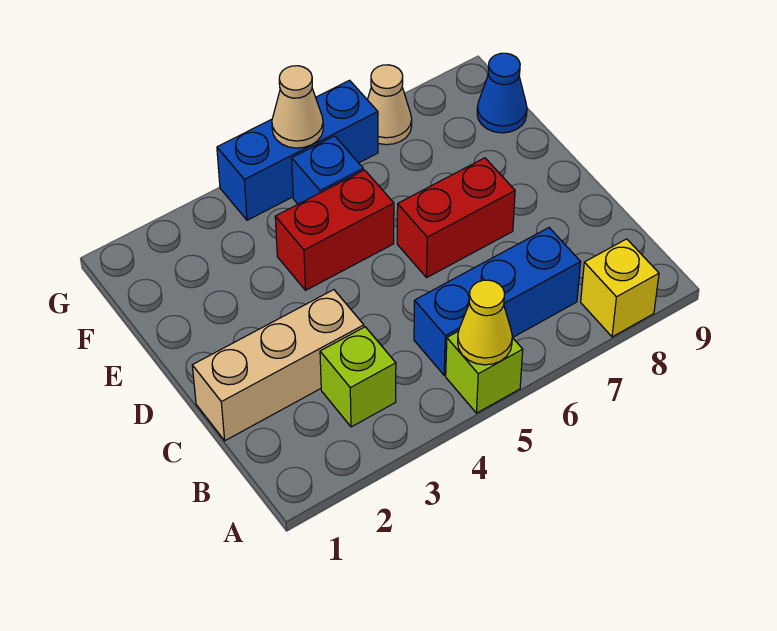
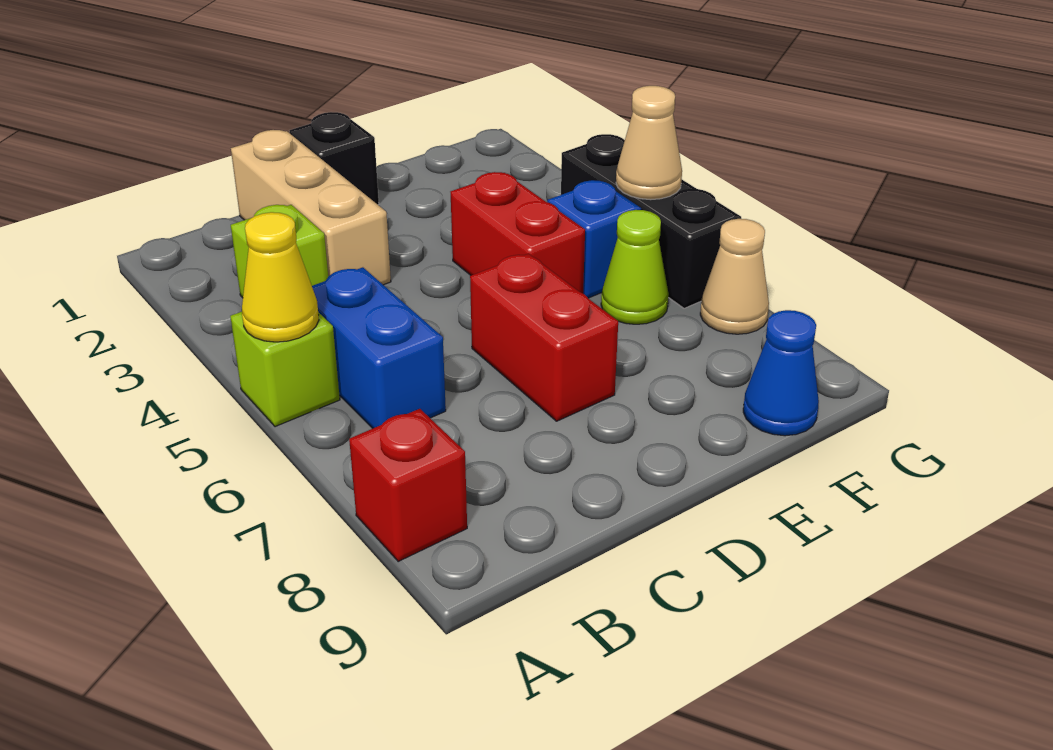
yellow brick A8 level 1 -> red brick A8 level 1
blue brick B5:B7 level 1 -> blue brick B5:B6 level 1
none -> black brick D1 level 1
none -> lime cone F6 level 1
blue brick G4:G6 level 1 -> black brick G4:G6 level 1

